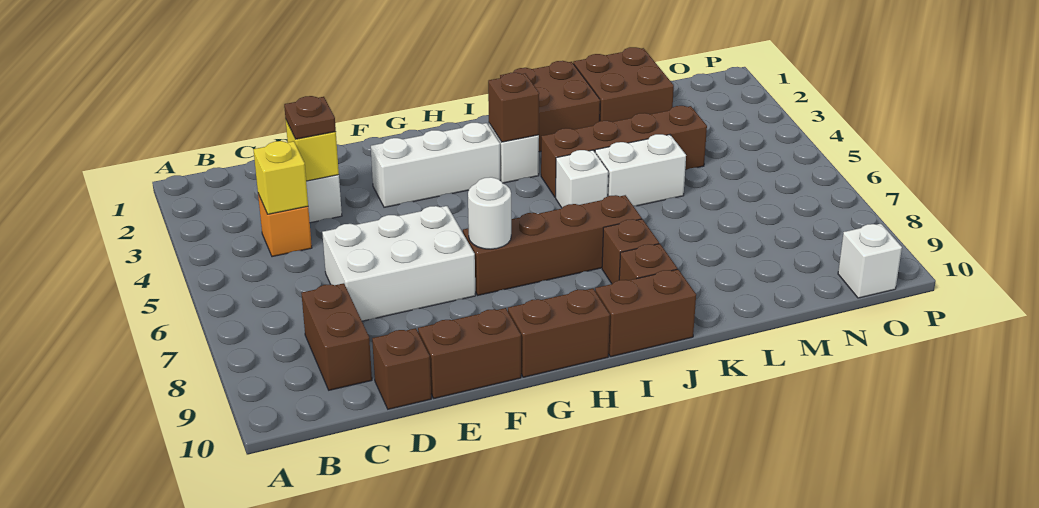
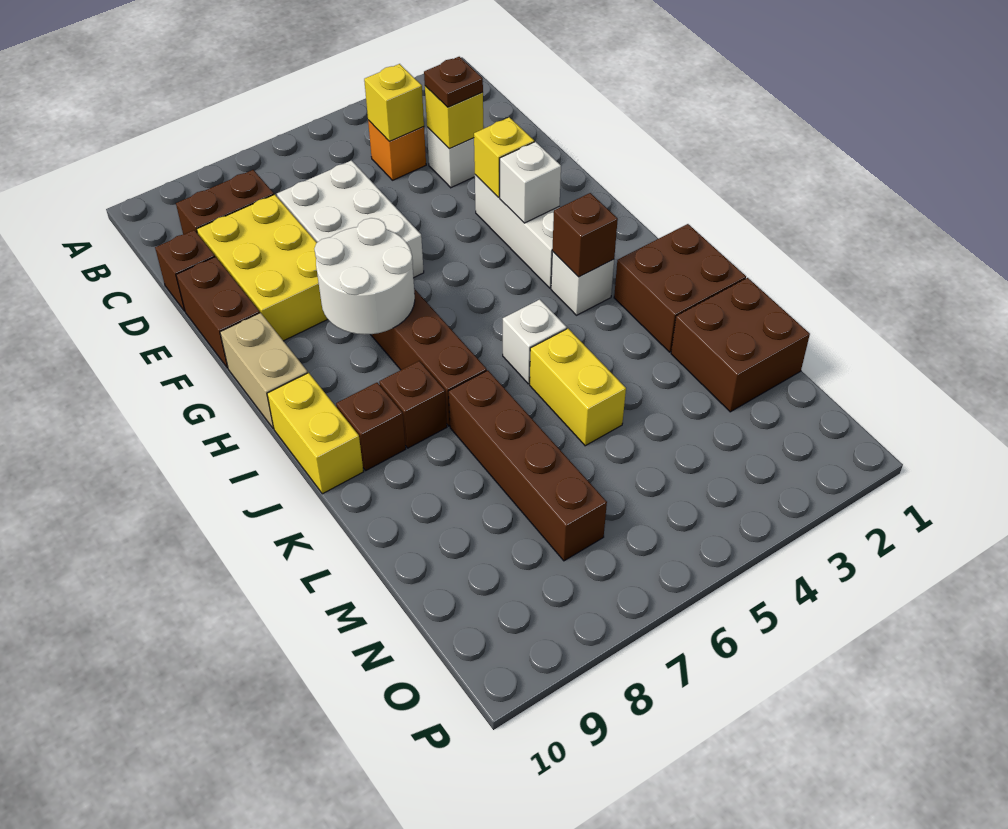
none -> yellow brick D8:F9 level 1
none -> yellow brick F3 level 2
white round brick G7 level 2 -> white round brick G7:H8 level 2
brown brick G10:H10 level 1 -> tan brick G10:H10 level 1
brown brick I10:J10 level 1 -> yellow brick I10:J10 level 1
brown brick J4:M4 level 1 -> brown brick K7:N7 level 1
white brick K5:L5 level 1 -> yellow brick K5:L5 level 1
white brick O10 level 1 -> white brick G3 level 2

